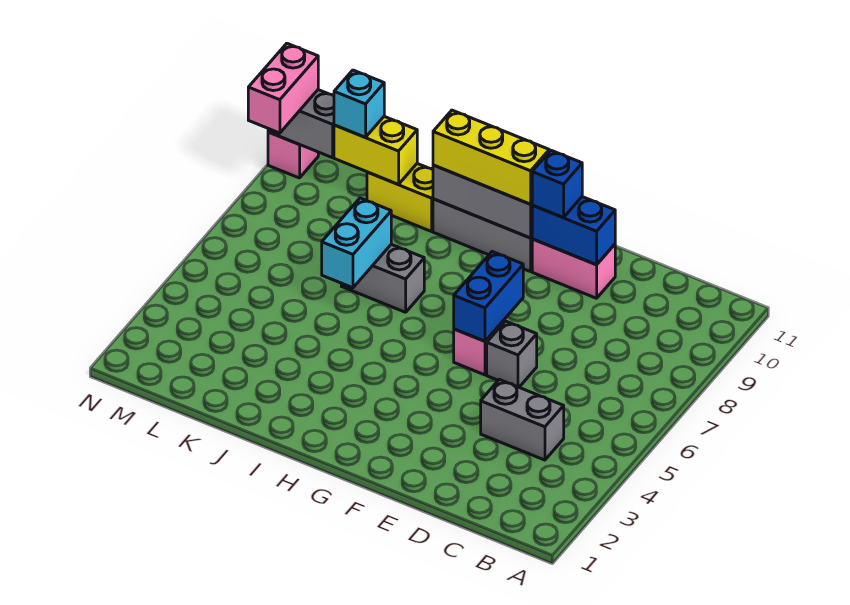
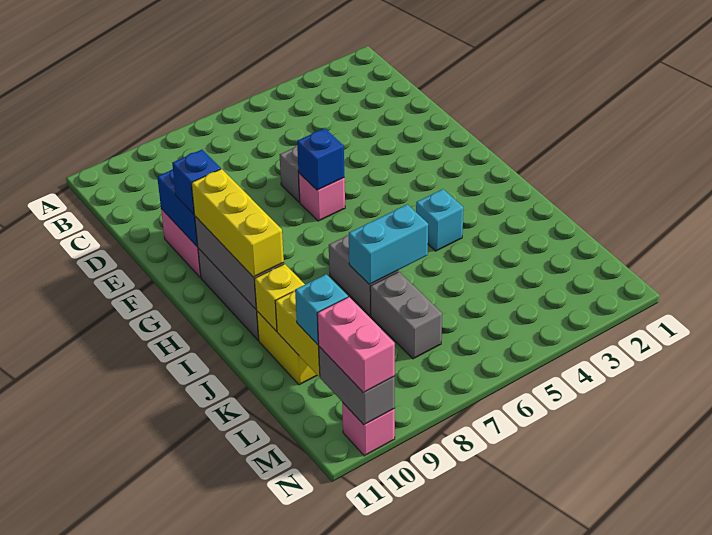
grey brick C4:D4 level 1 -> grey brick K7:L7 level 1
blue brick F6:F7 level 2 -> blue brick F6 level 2
none -> cyan brick I4 level 1
none -> yellow brick J10 level 2
pink brick N9:N10 level 3 -> pink brick M10:N10 level 3

